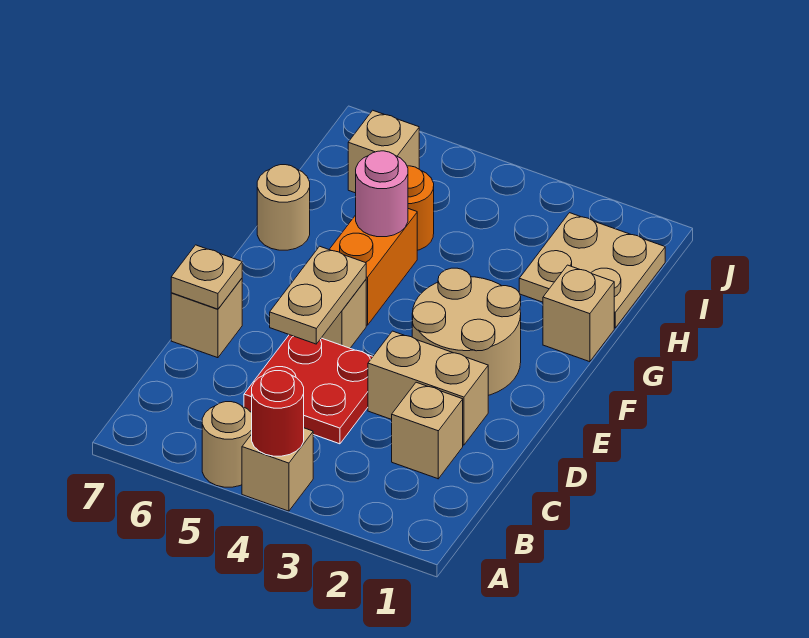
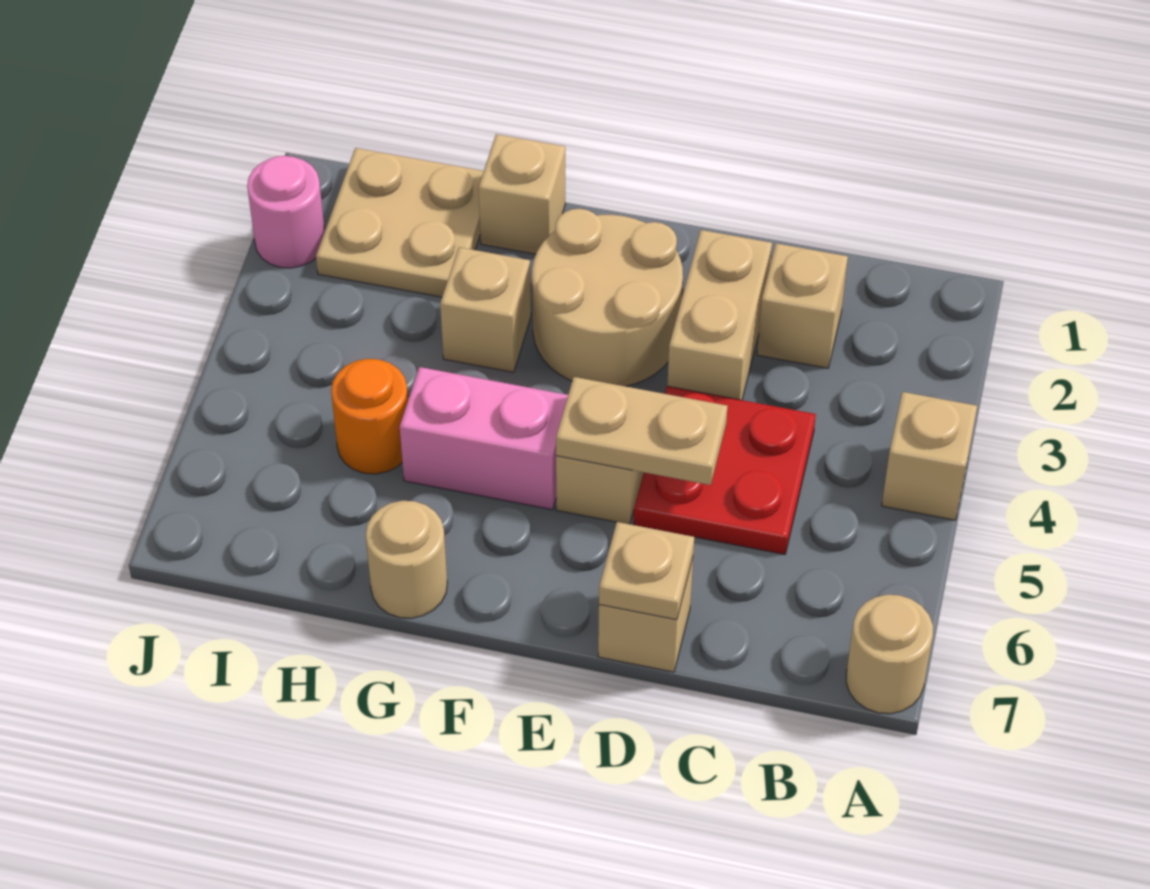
red round brick A4 level 2 -> none
tan round brick A5 level 1 -> tan round brick A7 level 1
orange brick F5:G5 level 1 -> pink brick F5:G5 level 1
pink round brick G5 level 2 -> pink round brick J2 level 1
tan brick I6 level 1 -> tan brick G3 level 1

